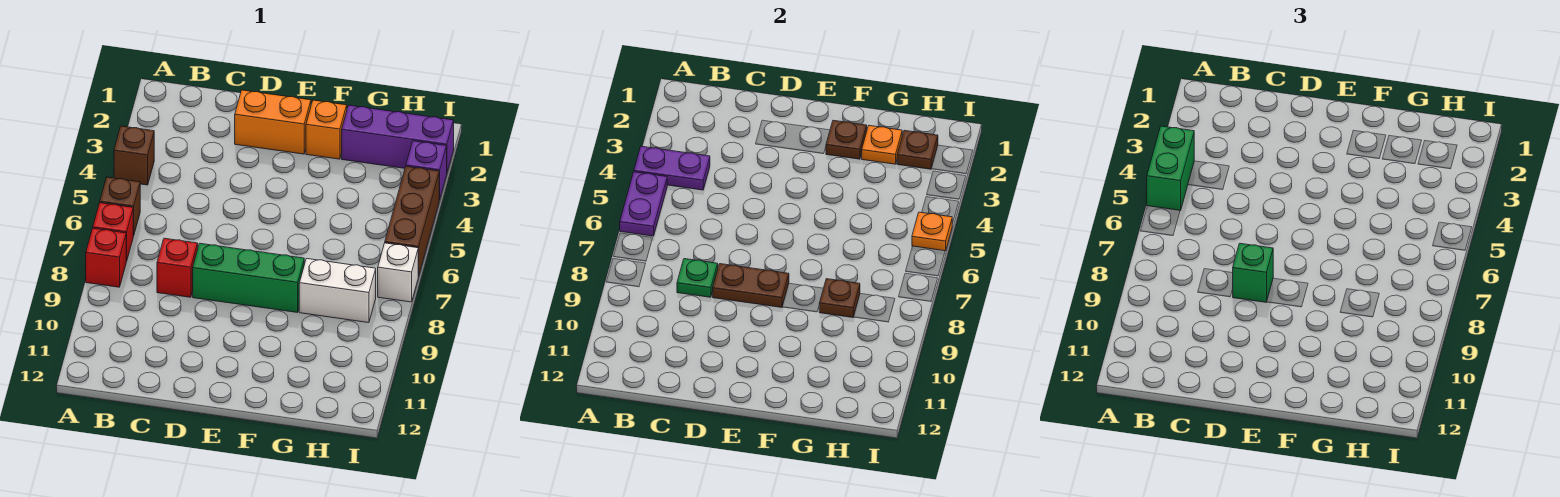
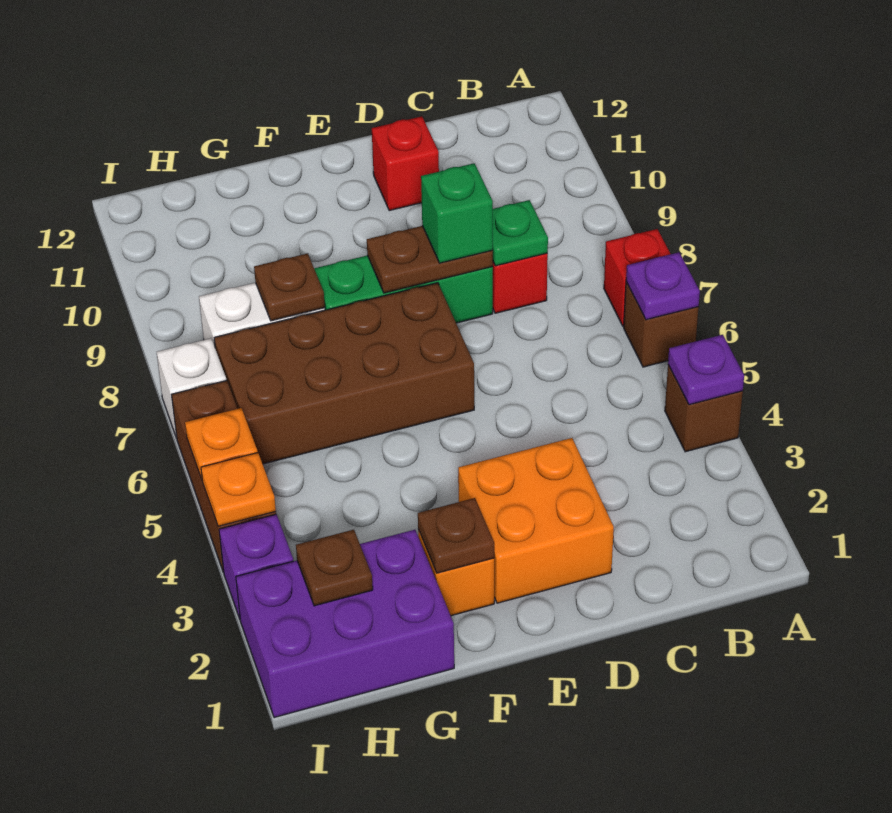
purple plate A4:B4 level 2 -> purple plate A4 level 2
green brick A4:A5 level 3 -> none
purple plate A5:A6 level 2 -> purple plate A6 level 2
red brick A8 level 1 -> red brick D11 level 1
orange brick D2:E2 level 1 -> orange brick D2:E3 level 1
none -> brown brick E6:H7 level 1
purple brick G2:I2 level 1 -> purple brick G1:I2 level 1
orange plate G2 level 2 -> orange plate I4 level 2

